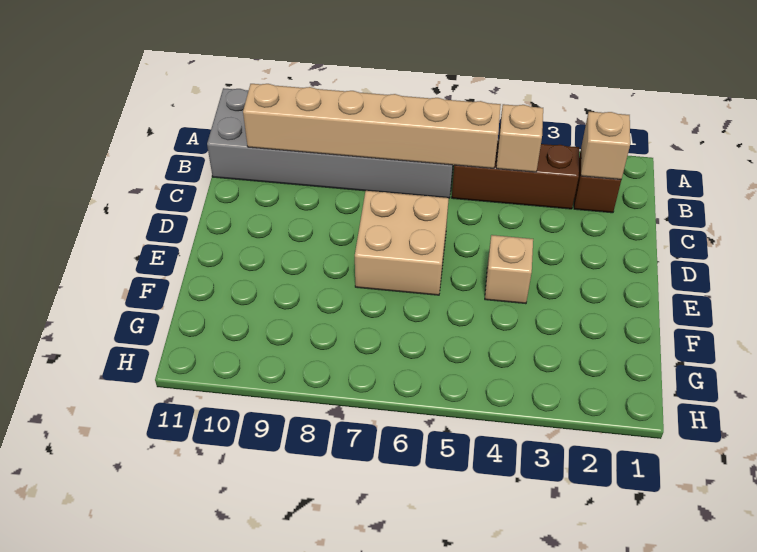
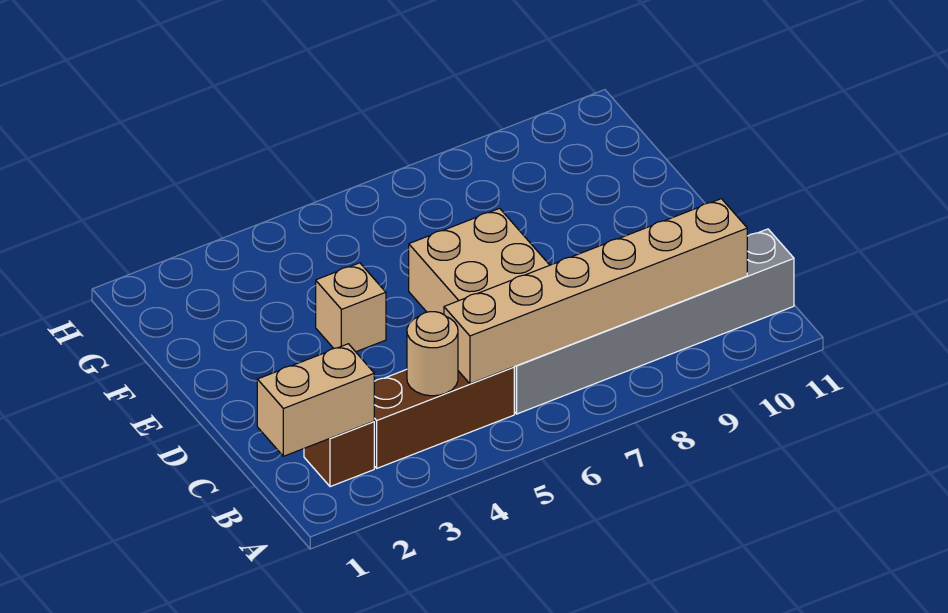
grey brick A6:B11 level 1 -> grey brick B6:B11 level 1
tan brick B2 level 2 -> tan brick B1:B2 level 2
tan brick B4 level 2 -> tan round brick B4 level 2

